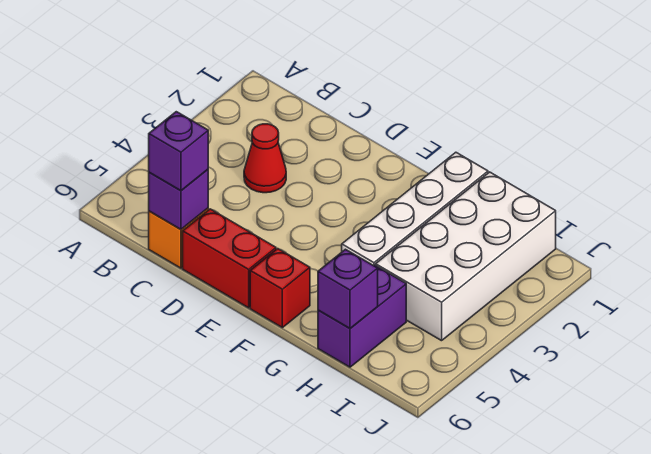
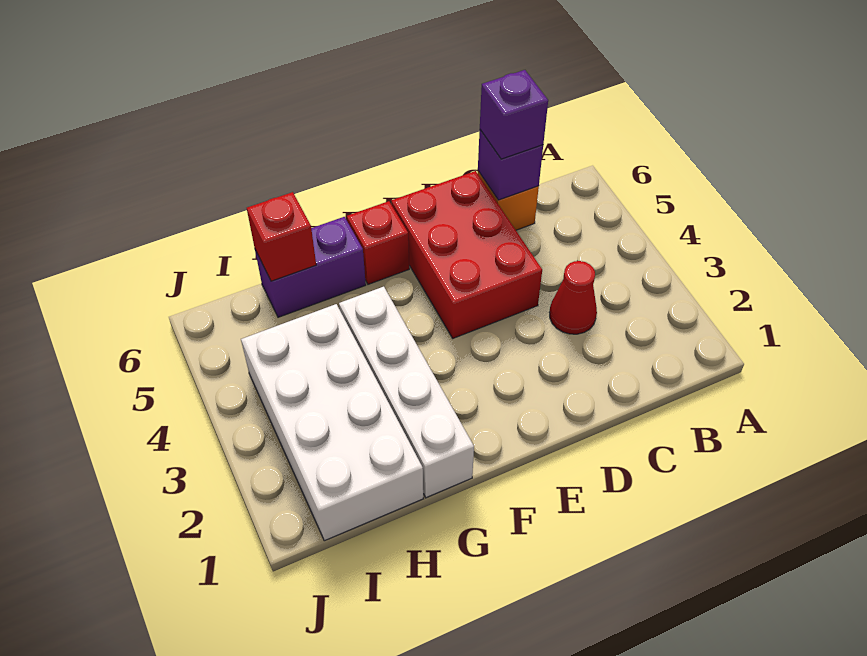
red brick D6:E6 level 1 -> red brick D4:E6 level 1
purple brick H5:H6 level 1 -> purple brick G6:H6 level 1
purple brick H6 level 2 -> red brick H6 level 2

